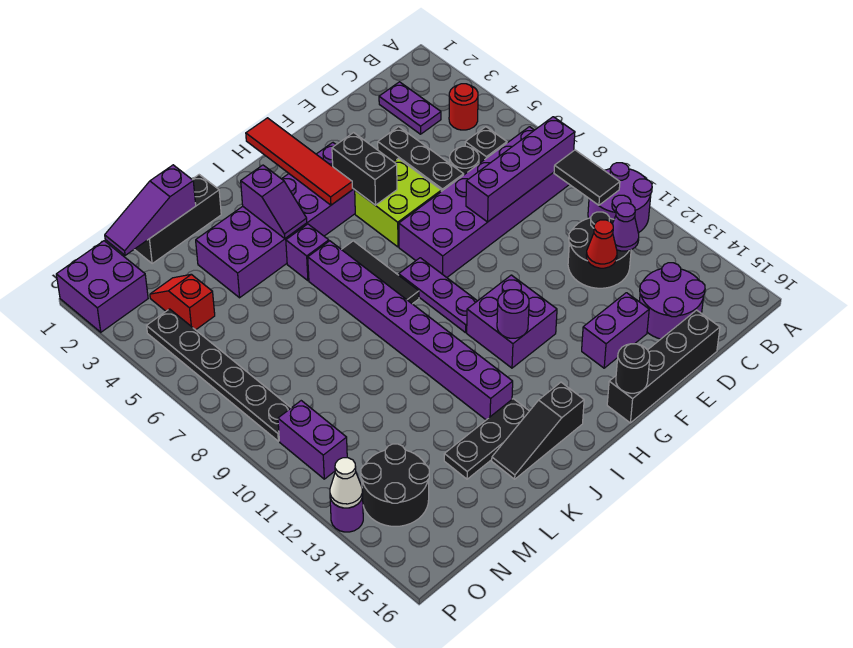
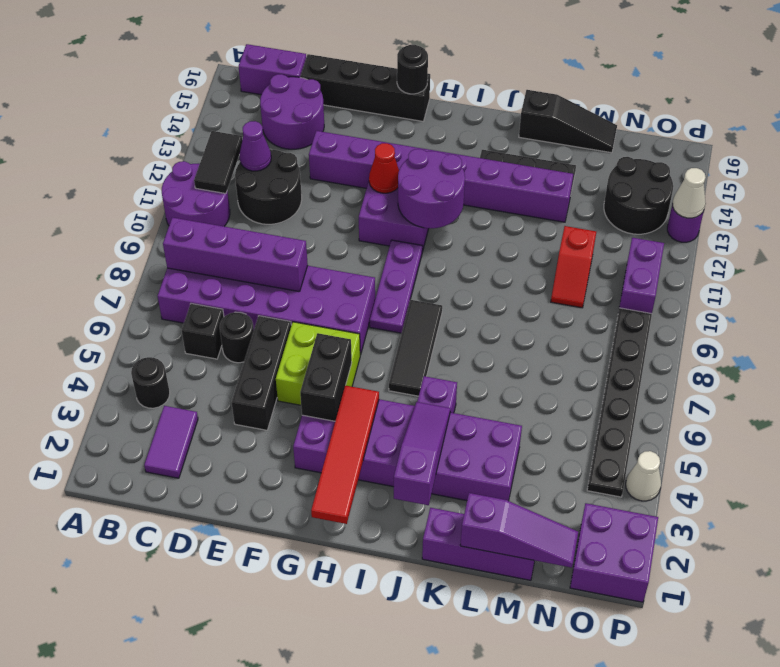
red round brick B4 level 1 -> black round brick B4 level 1
black tile B9:B10 level 2 -> black tile B11:B12 level 2
purple plate C2:C3 level 1 -> purple tile C2:C3 level 1
red cone D12 level 2 -> red cone G12 level 2
purple brick E14:F14 level 1 -> purple brick B16:C16 level 1
purple round brick H12 level 2 -> purple round brick H11:I12 level 2
black slope I15:K15 level 1 top I -> black slope K16:M16 level 1 top K
purple slope J3:J4 level 2 top 3 -> purple slope J2:J4 level 2 top 2
purple brick J6:J13 level 1 -> purple brick E13:L13 level 1
black brick K1:M1 level 1 -> purple brick K1:M1 level 1
red slope N3:N4 level 1 top 4 -> red slope M10:M11 level 1 top 11
none -> white cone P4 level 1

